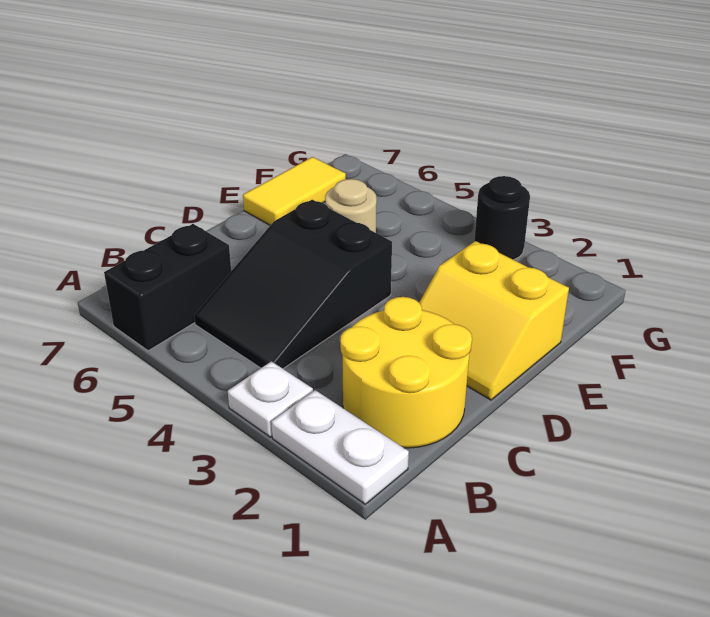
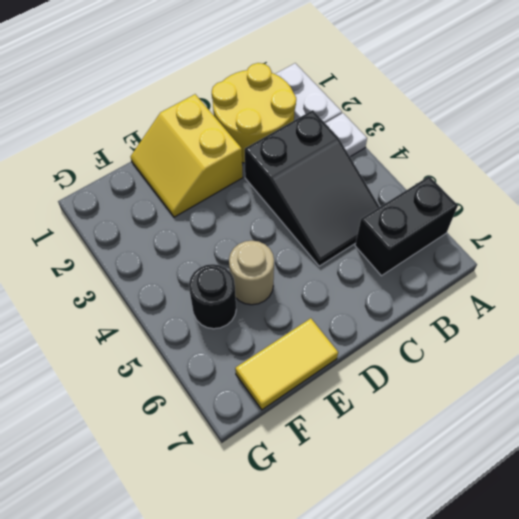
black slope B4:D5 level 1 top D -> black slope B3:C5 level 1 top 3
yellow slope D1:E2 level 1 top E -> yellow slope D1:E2 level 1 top D
black round brick G3 level 1 -> black round brick F5 level 1

